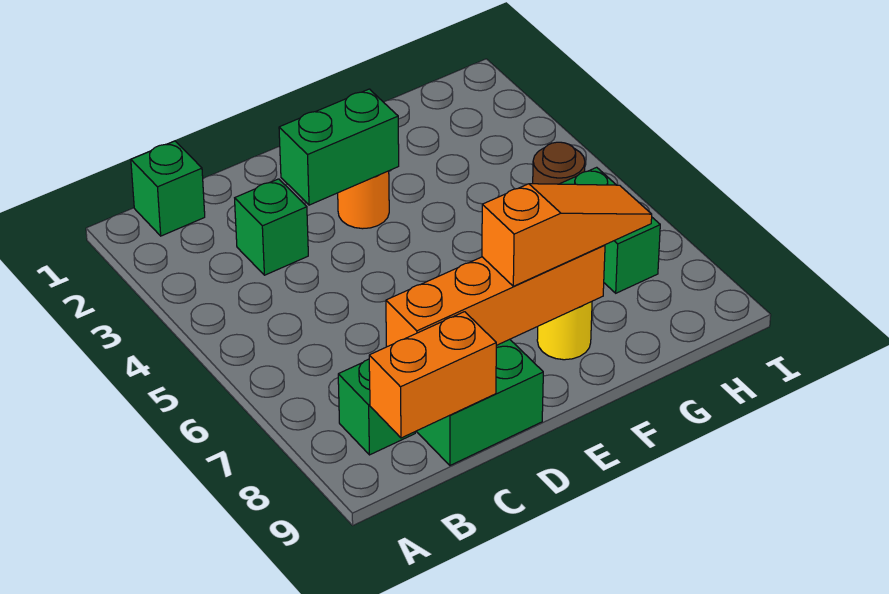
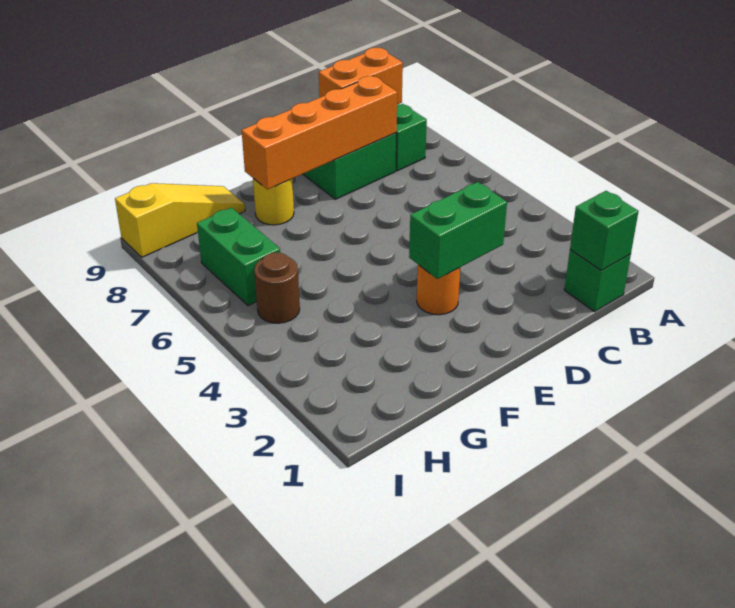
green brick C3 level 1 -> green brick B1 level 2
orange slope E8:G8 level 3 top E -> none
none -> yellow slope G9:I9 level 1 top I

